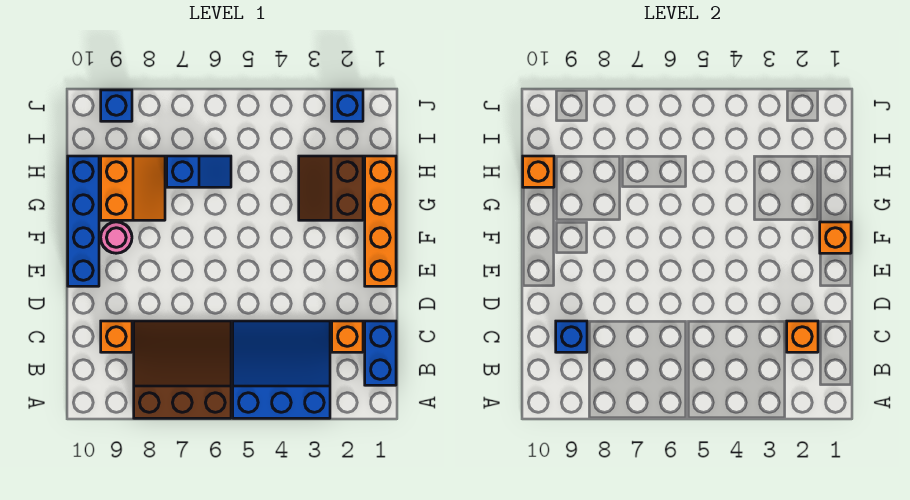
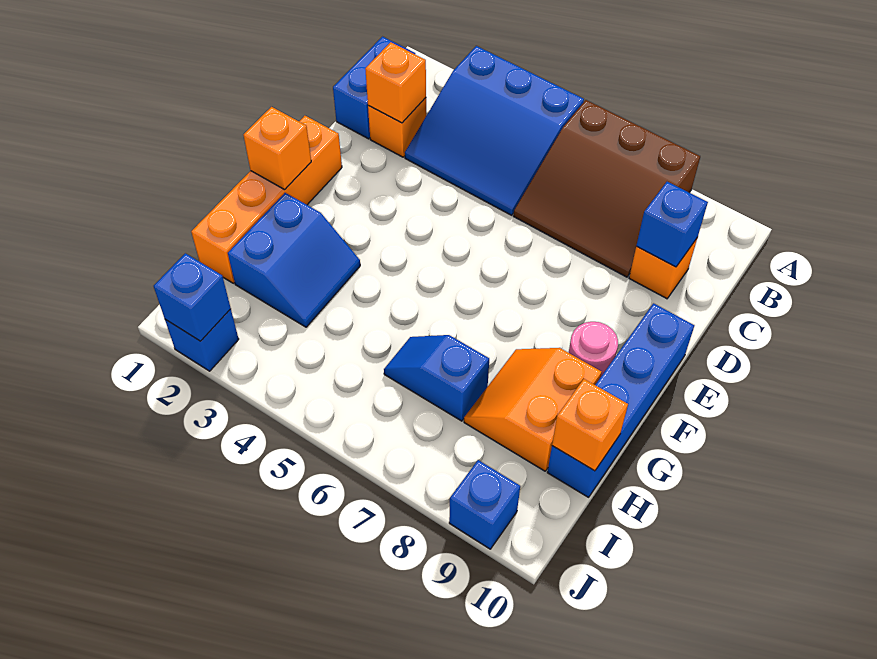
brown slope G2:H3 level 1 top 2 -> blue slope G2:H3 level 1 top 2
none -> blue brick J2 level 2

